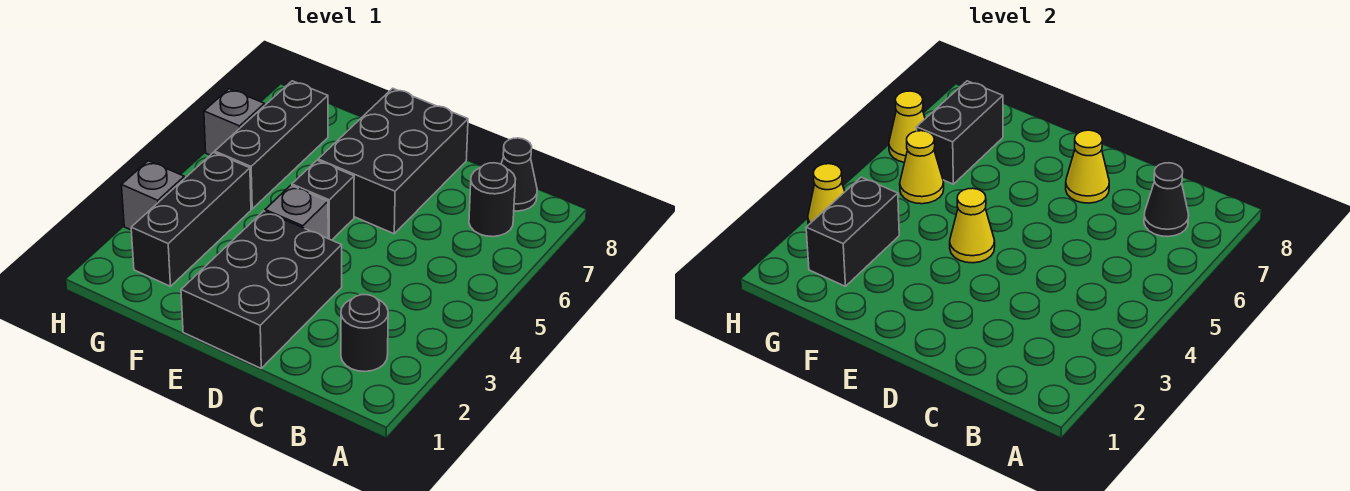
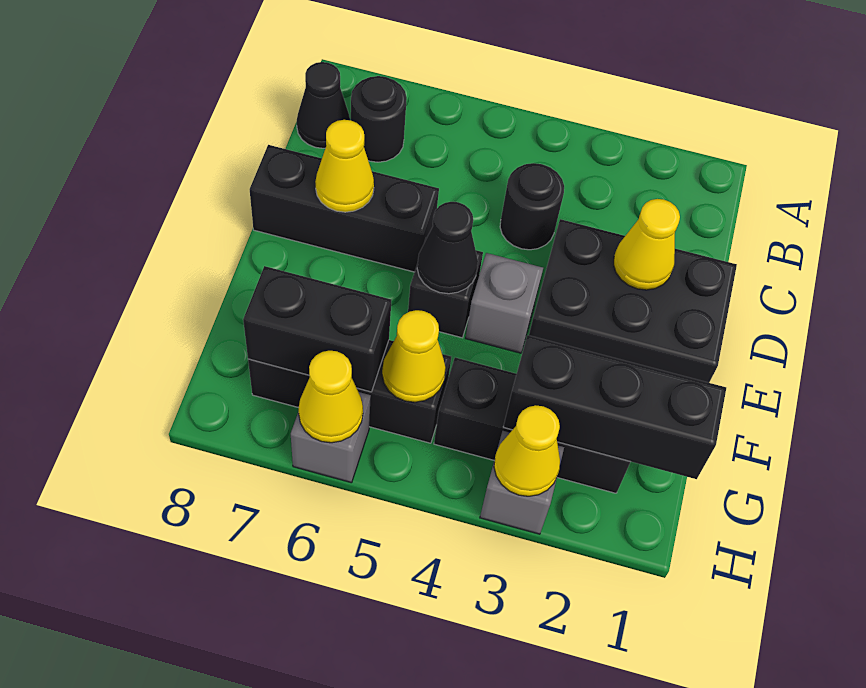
black round brick B2 level 1 -> black round brick C4 level 1
black cone B7 level 2 -> black cone E5 level 2
black brick D6:E8 level 1 -> black brick D6:D8 level 1
yellow cone E4 level 2 -> yellow cone D2 level 2
black brick G2:G3 level 2 -> black brick G1:G3 level 2

